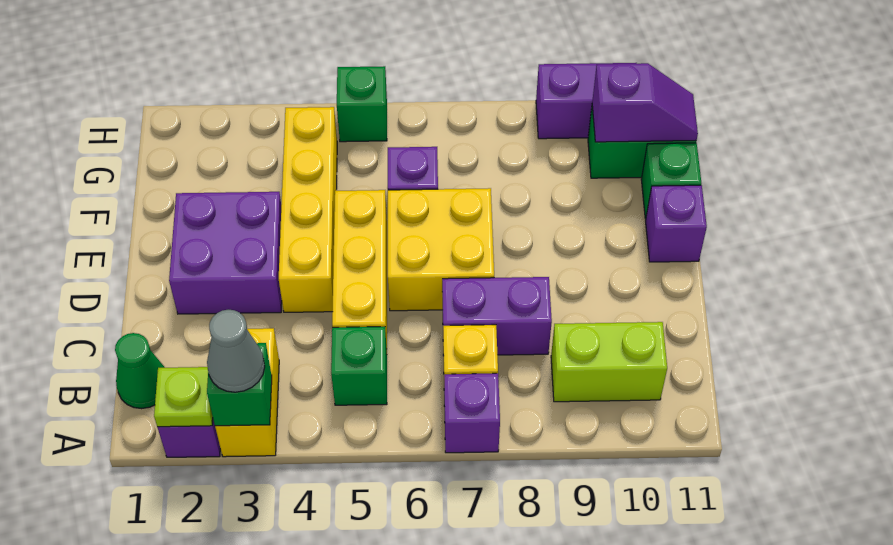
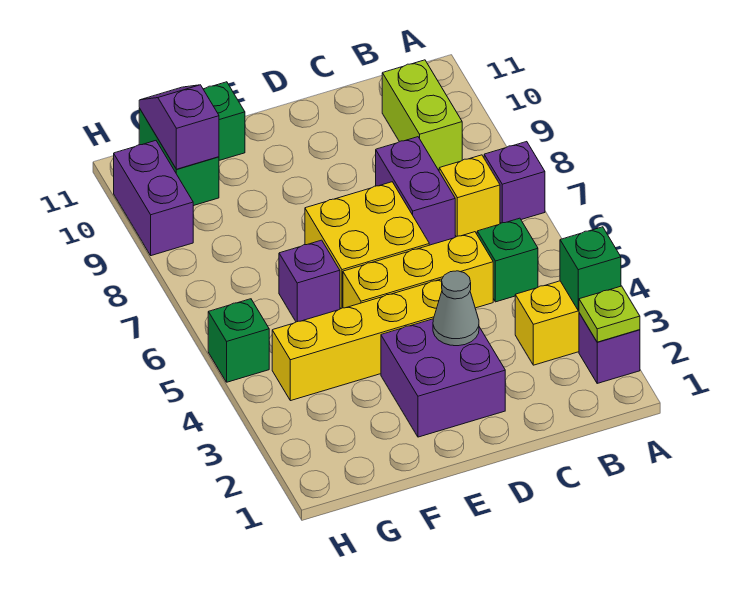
grey cone A3 level 3 -> grey cone D3 level 2
green cone B1 level 1 -> none
purple brick E11 level 1 -> none

